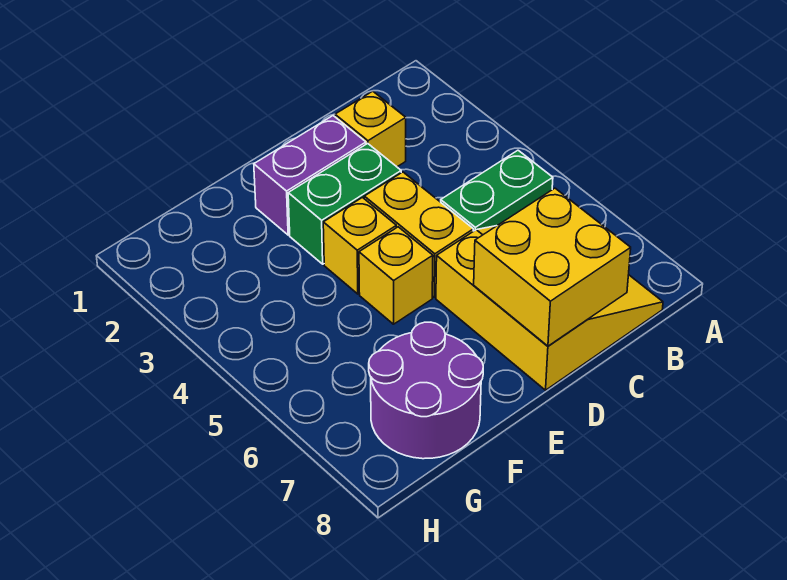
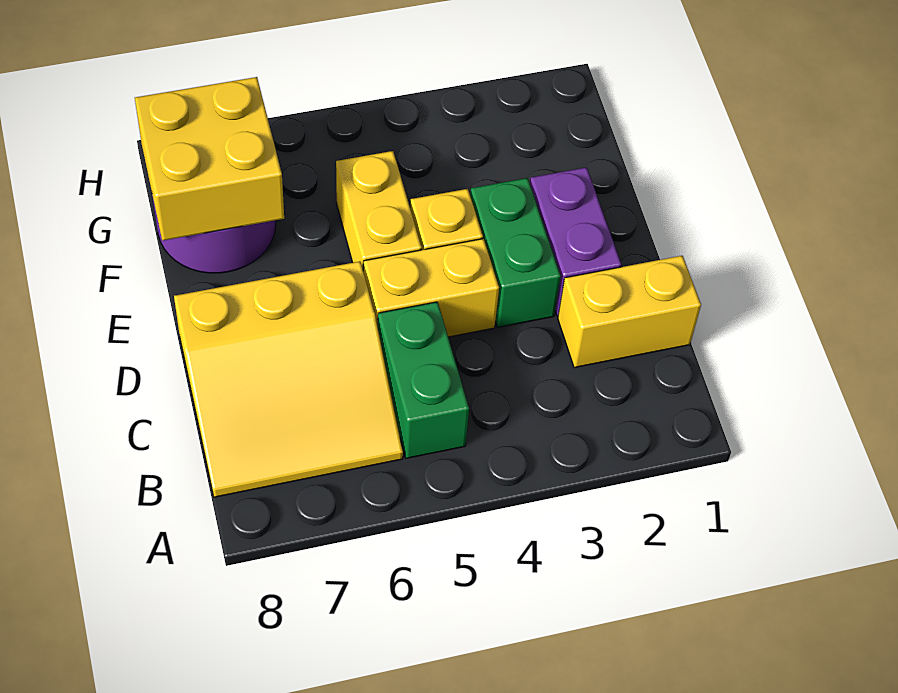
yellow brick C2 level 1 -> yellow brick C1:C2 level 1
yellow brick C7:D8 level 2 -> yellow brick F7:G8 level 2
yellow brick E5 level 1 -> yellow brick E5:F5 level 1

